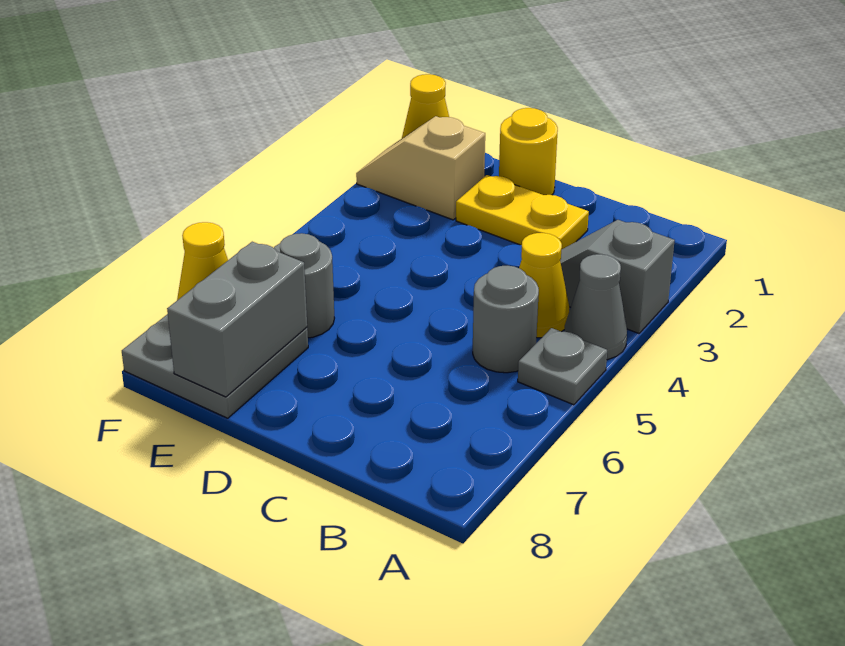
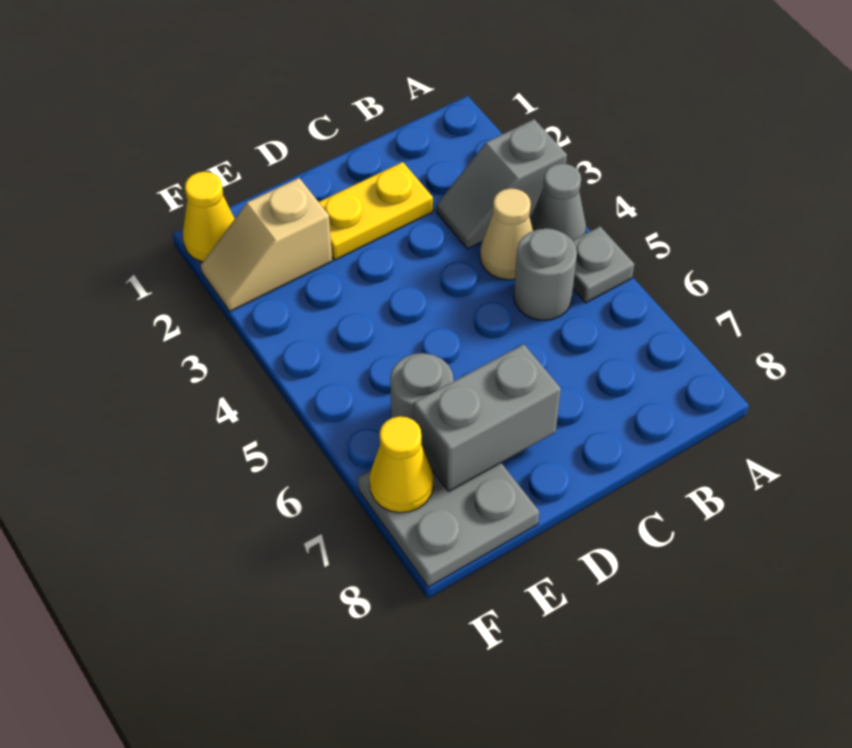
yellow cone B4 level 1 -> tan cone B4 level 1
yellow round brick D1 level 1 -> none
grey brick E7:E8 level 2 -> grey brick D7:E7 level 2

